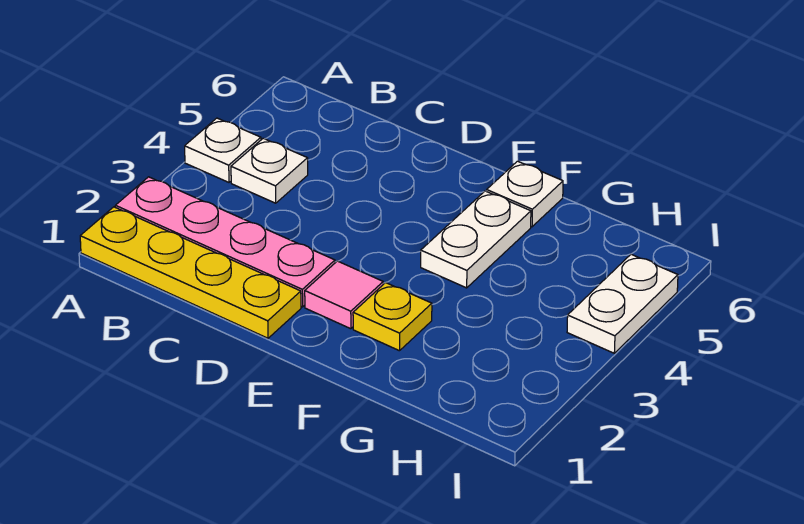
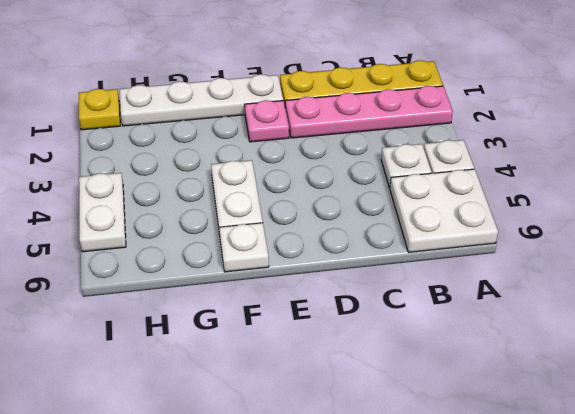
none -> white plate A5:B6 level 1
none -> white plate E1:H1 level 1
pink tile E2 level 1 -> pink plate E2 level 1
yellow plate F2 level 1 -> yellow plate I1 level 1

